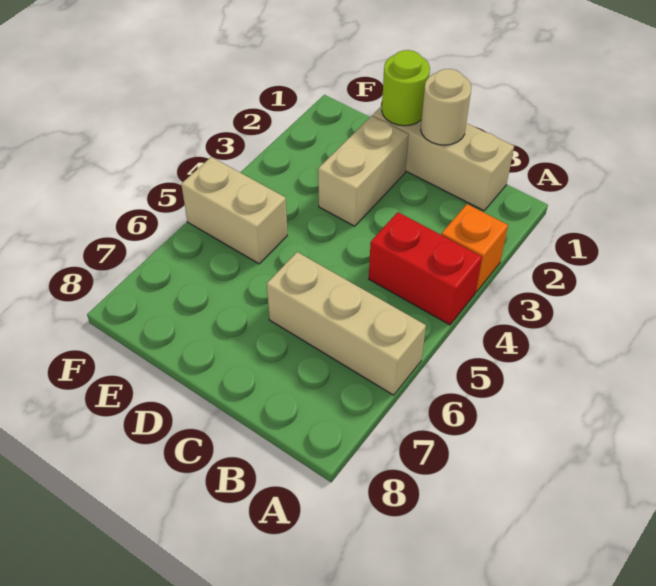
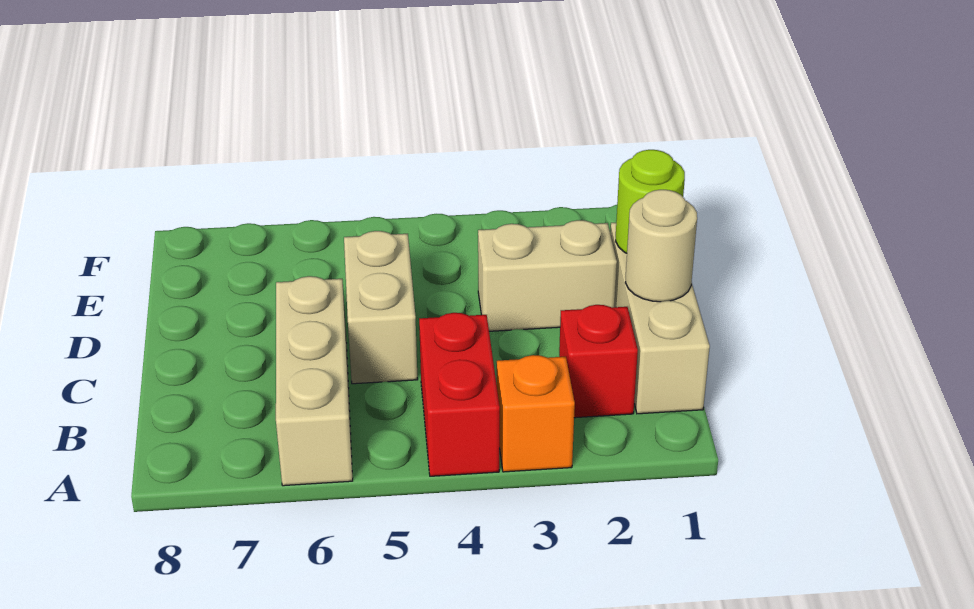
none -> red brick B2 level 1
tan brick E5:F5 level 1 -> tan brick C5:D5 level 1

